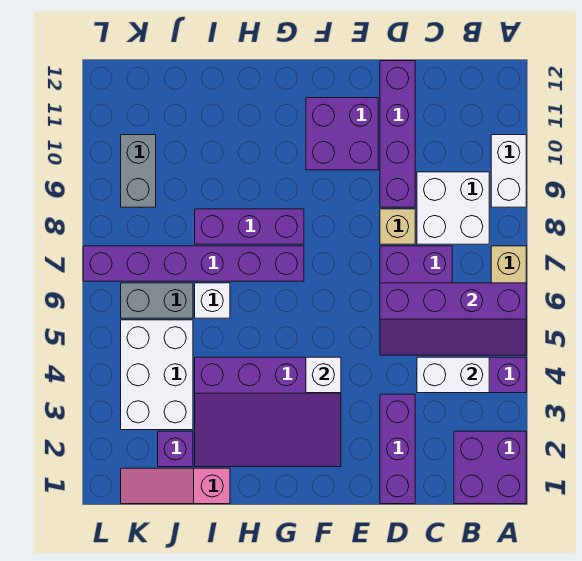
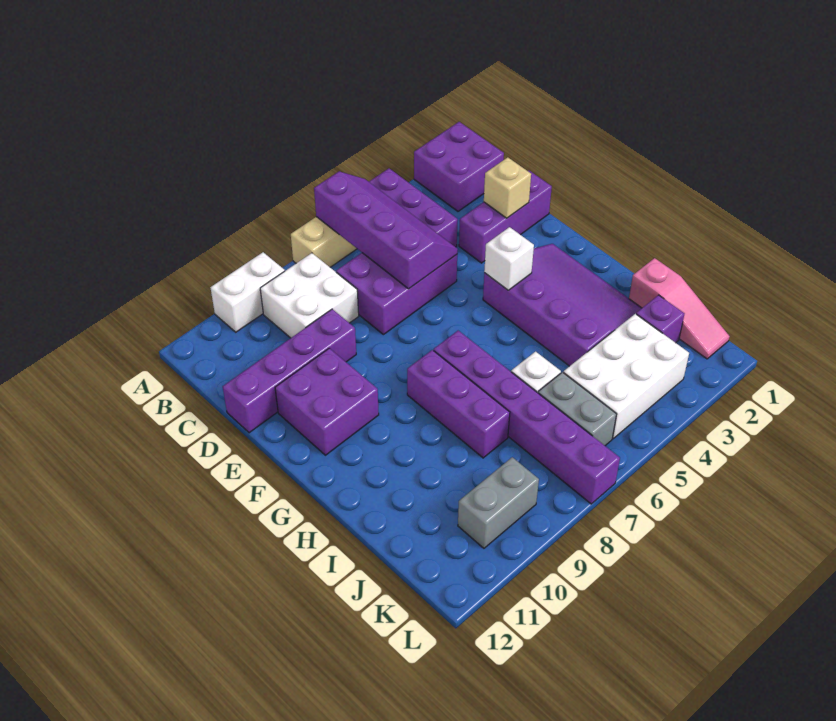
white brick B4:C4 level 2 -> none
tan brick D8 level 1 -> tan brick D2 level 2

